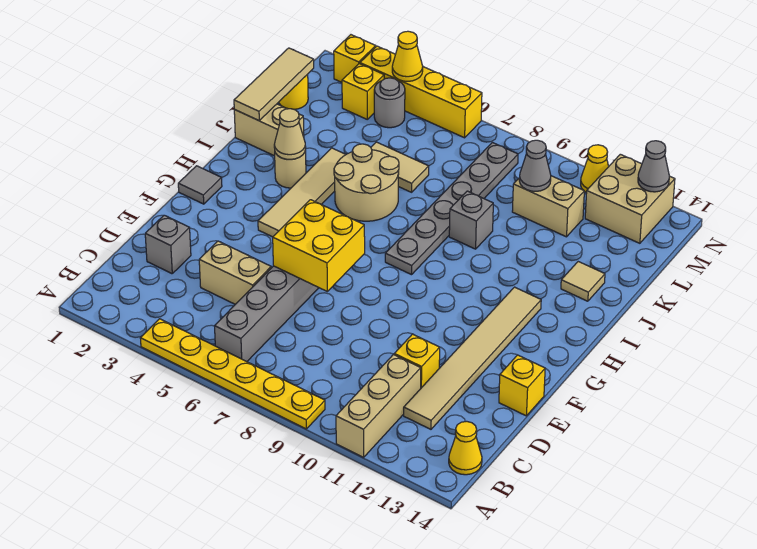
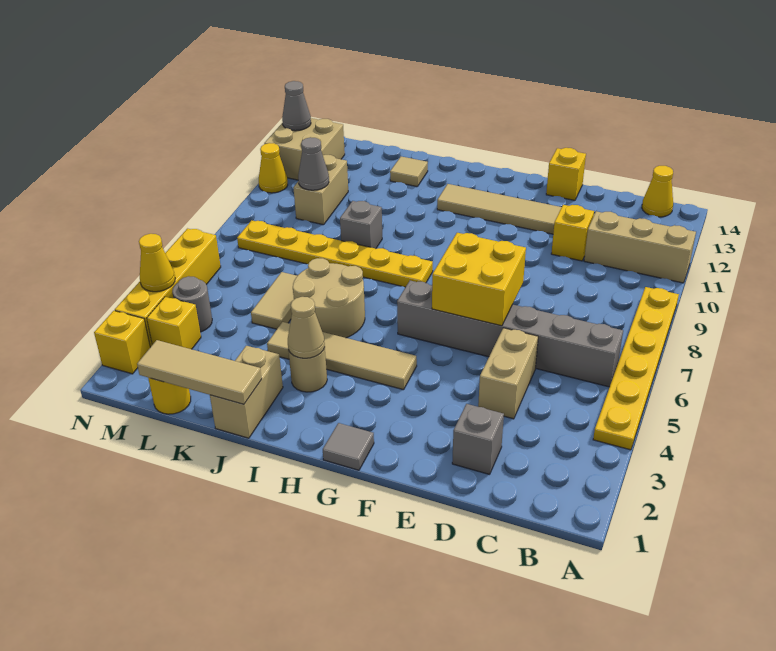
grey plate H8:M8 level 1 -> yellow plate H8:M8 level 1

